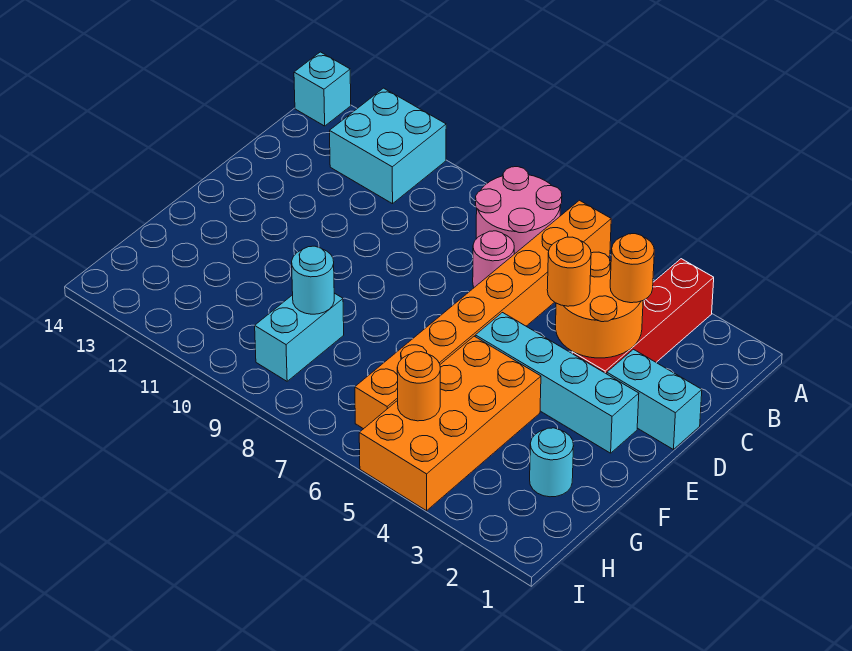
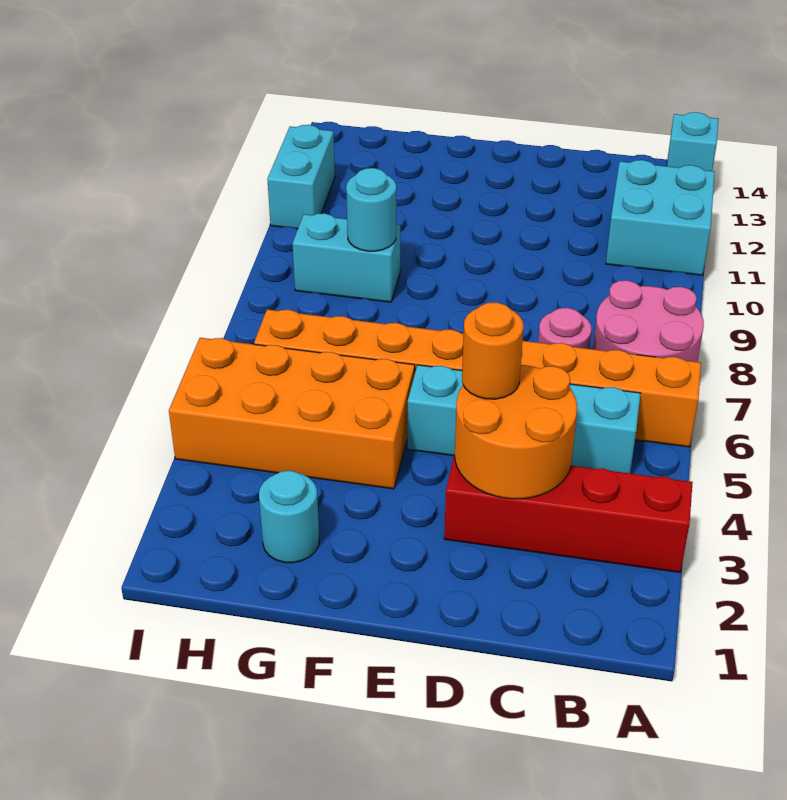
orange round brick C3 level 3 -> none
cyan brick D1:D2 level 1 -> cyan brick I11:I12 level 1
cyan brick E2:E5 level 1 -> cyan brick B5:E5 level 1
orange round brick H5 level 2 -> none

